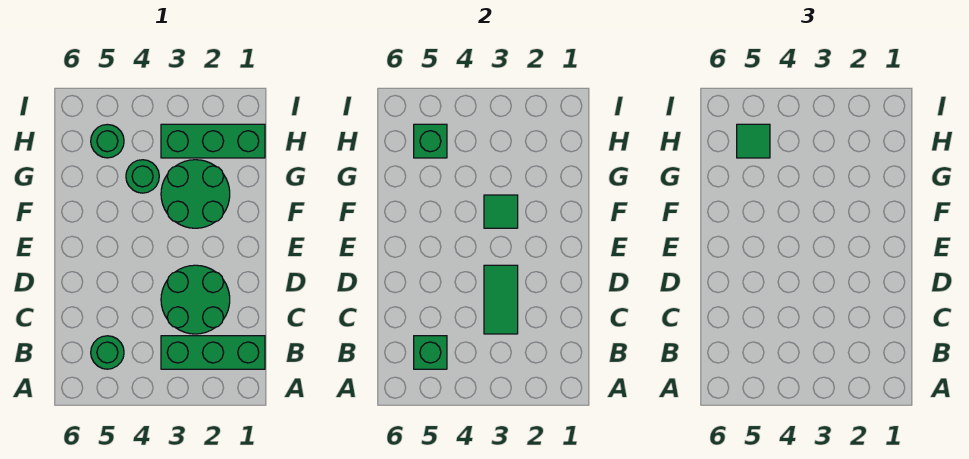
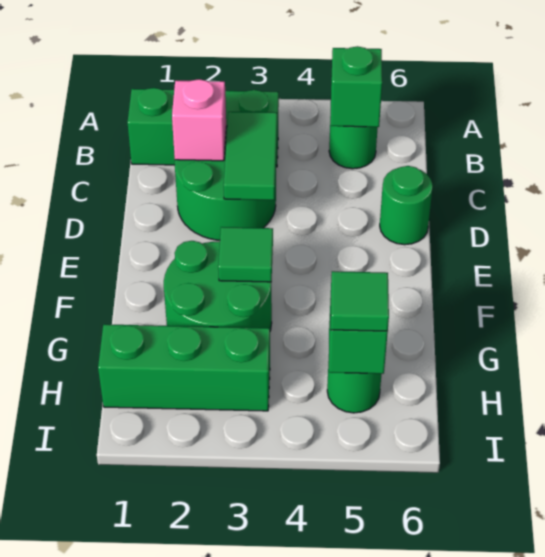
none -> pink brick C2 level 2
green round brick G4 level 1 -> green round brick D6 level 1

